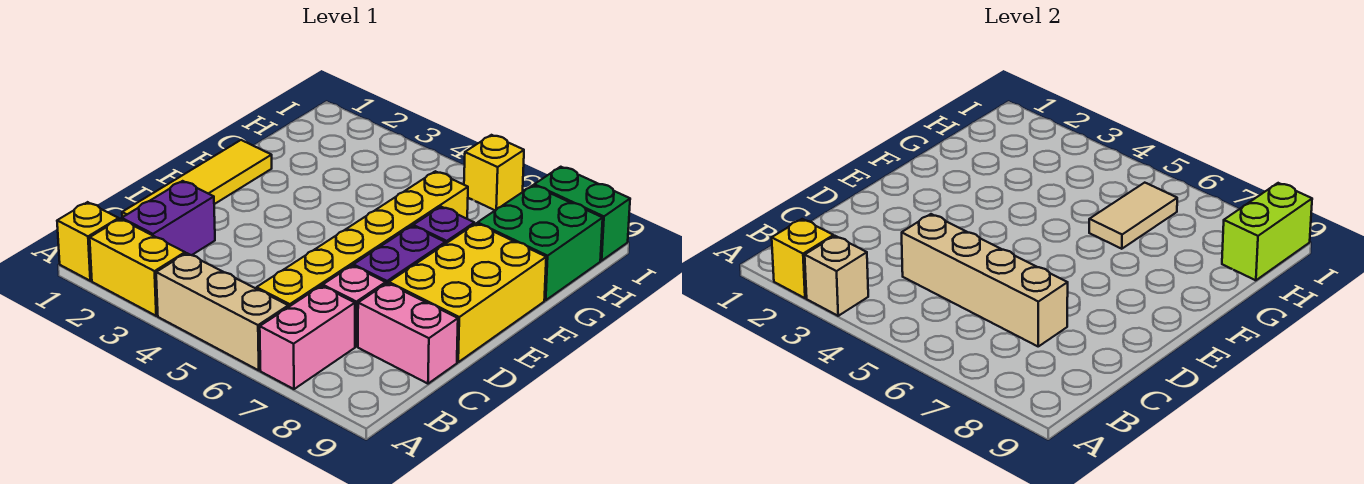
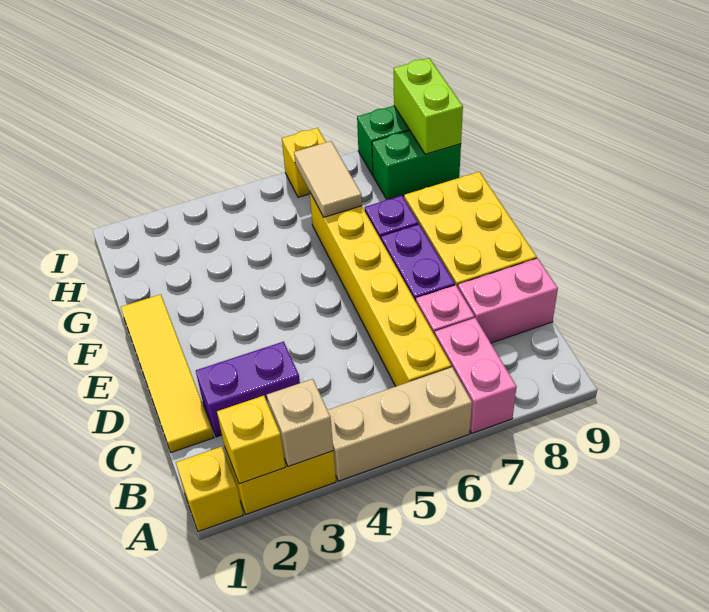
purple brick B2:C2 level 1 -> purple brick C2:C3 level 1
tan brick C4:C7 level 2 -> none
green brick G8:H9 level 1 -> green brick H8:H9 level 1

